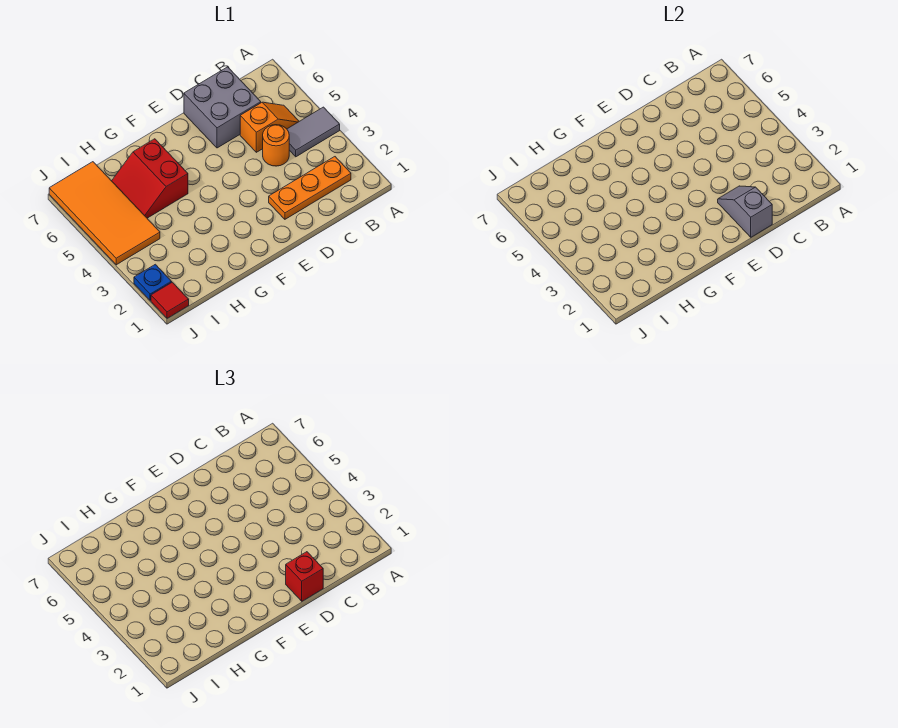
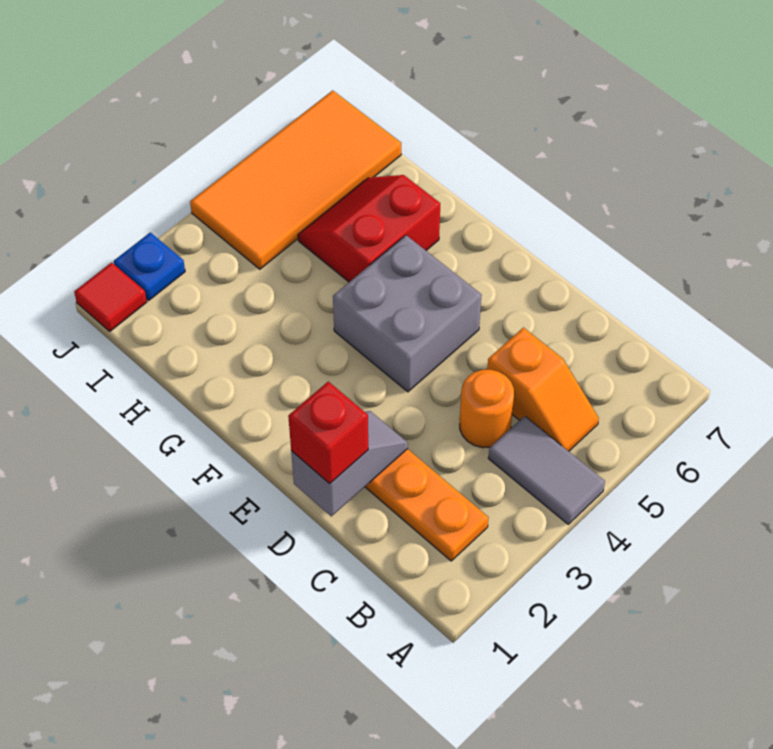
grey brick C6:D7 level 1 -> grey brick E4:F5 level 1

